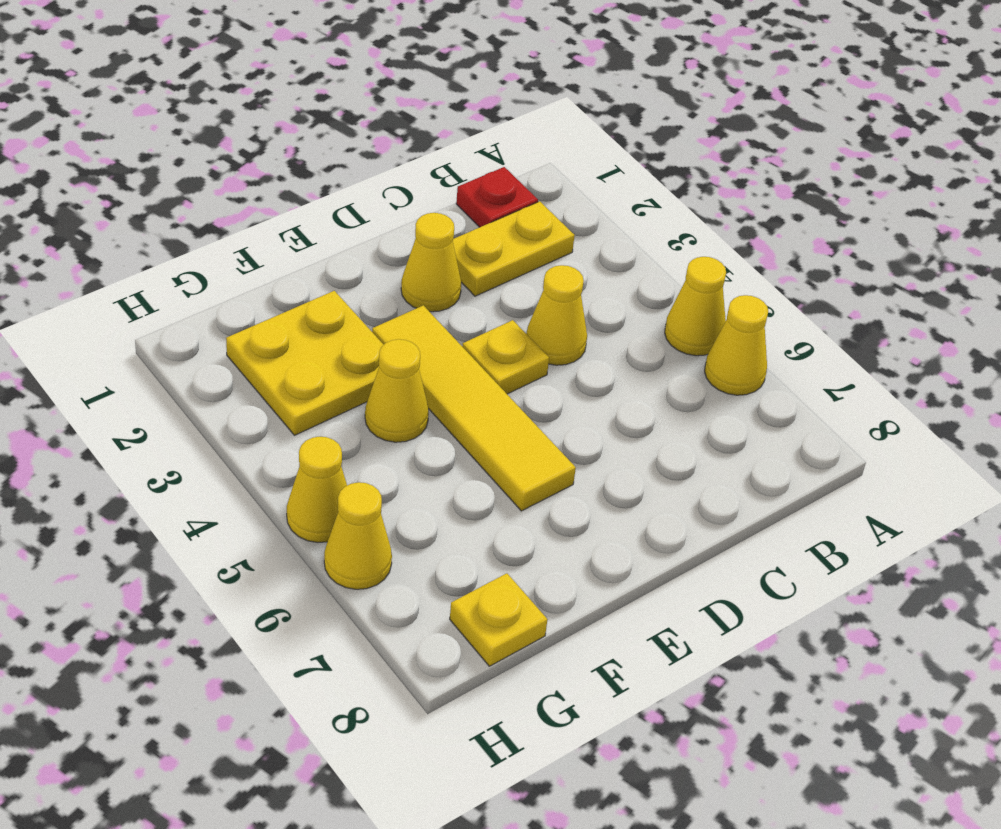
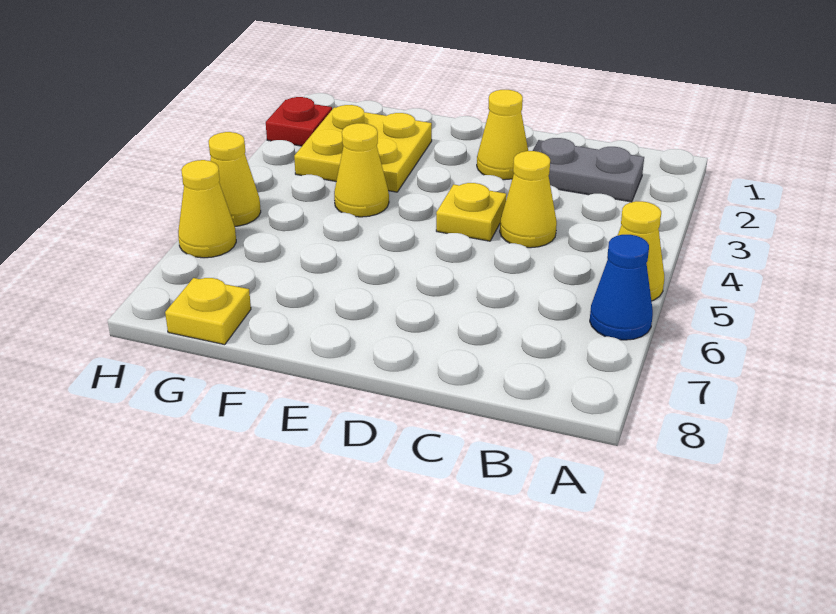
yellow cone A6 level 1 -> blue cone A6 level 1
red plate B1 level 1 -> red plate H2 level 1
yellow plate B2:C2 level 1 -> grey plate B2:C2 level 1
yellow tile E3:E6 level 1 -> none

